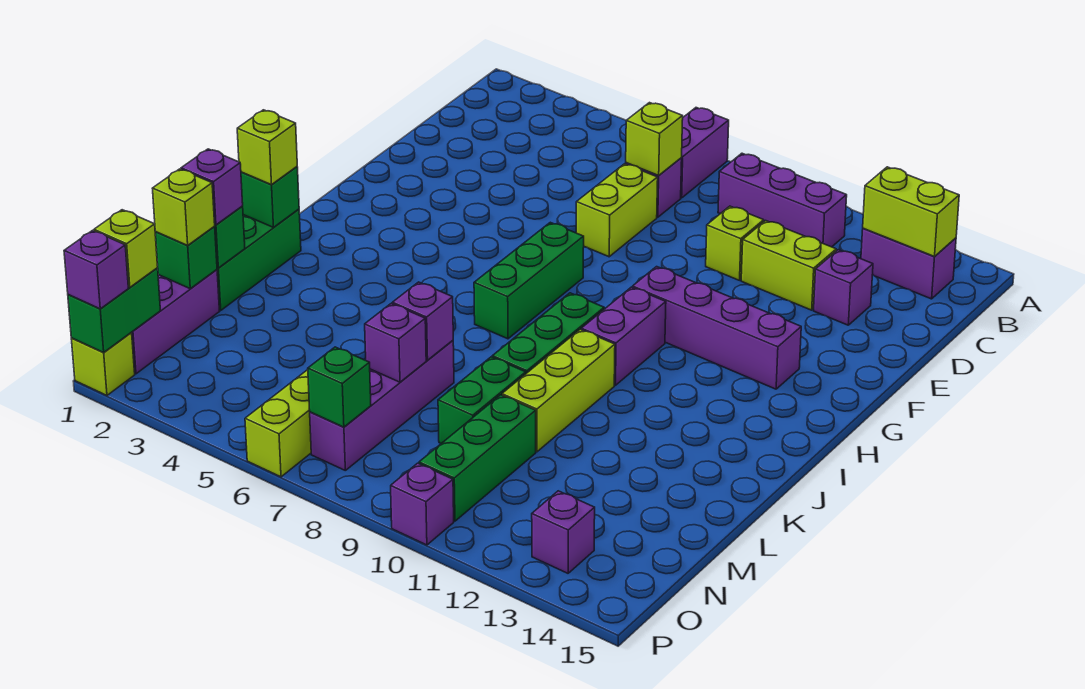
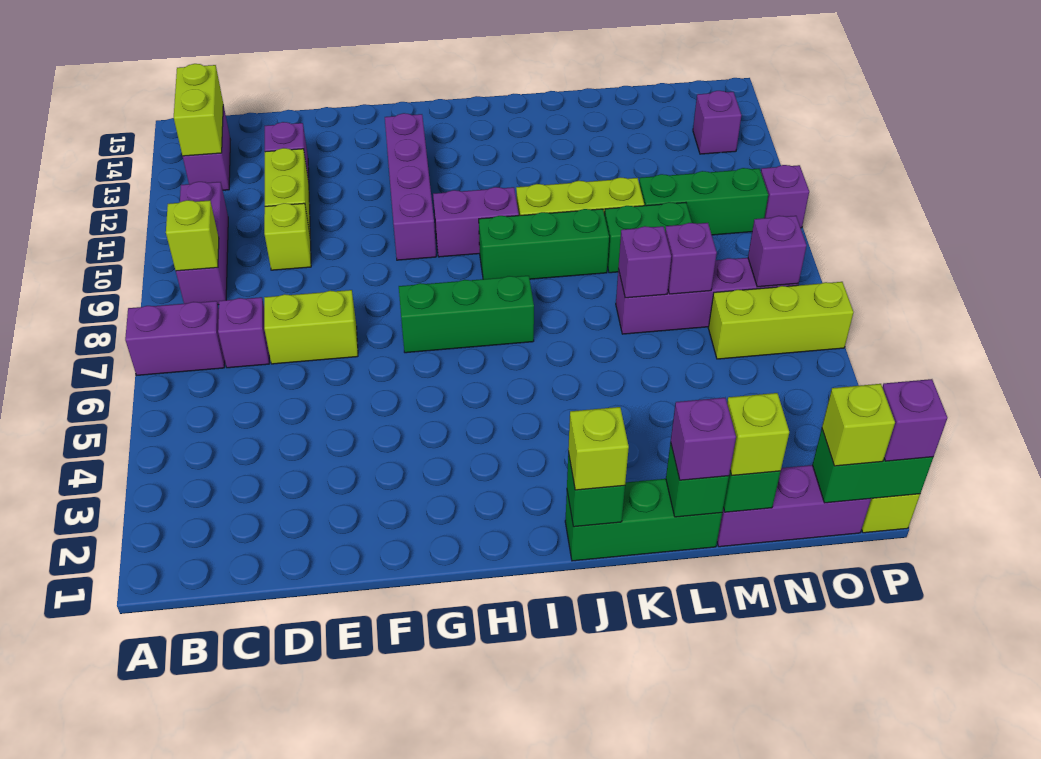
lime brick C7 level 2 -> lime brick B9 level 2
green brick O7 level 2 -> purple brick O7 level 2

